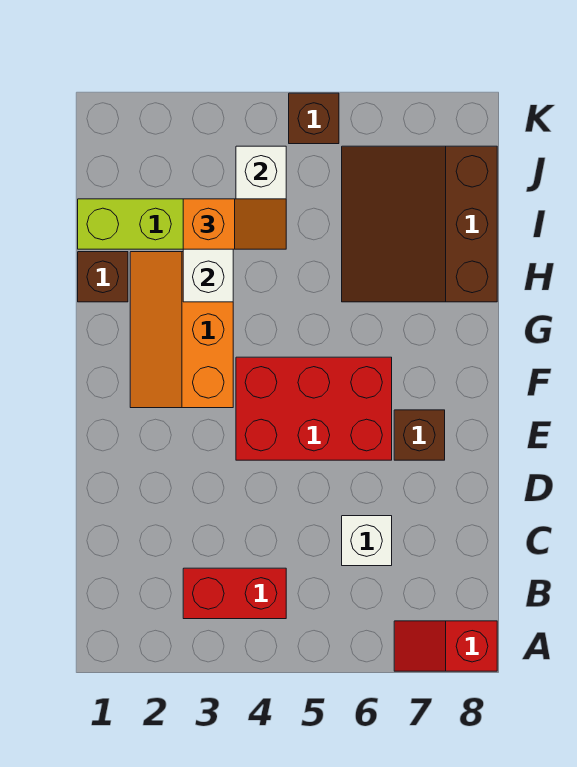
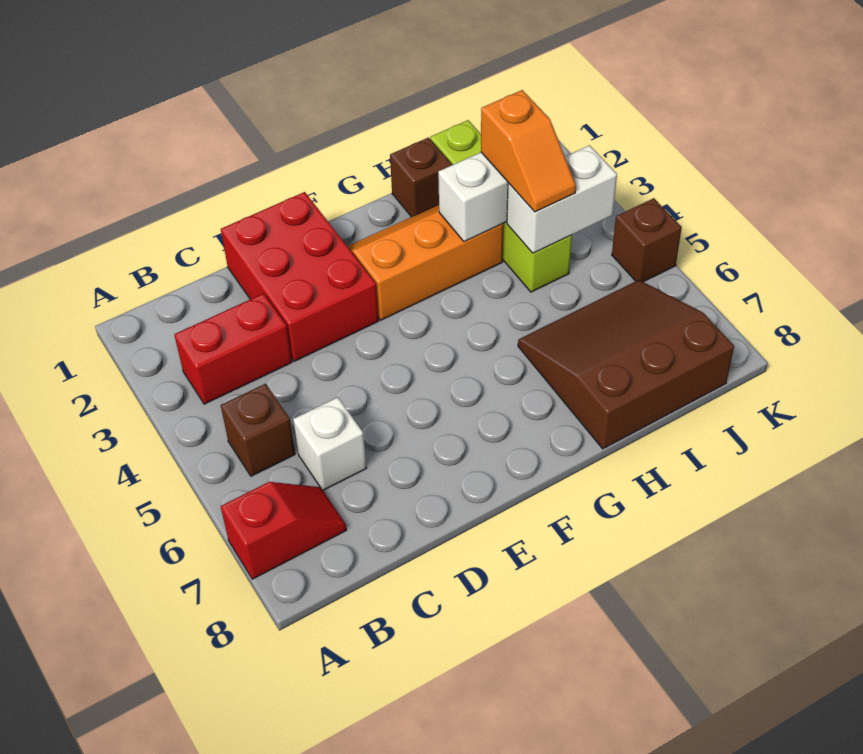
red slope A7:A8 level 1 top 8 -> red slope A7:B7 level 1 top A
red brick B3:B4 level 1 -> red brick B3:C3 level 1
red brick E4:F6 level 1 -> red brick D1:E3 level 1
brown brick E7 level 1 -> brown brick B5 level 1

